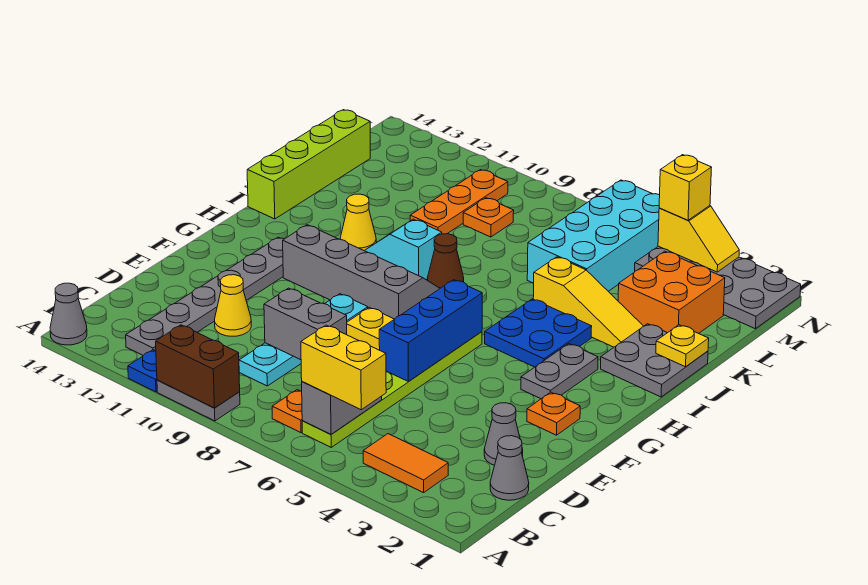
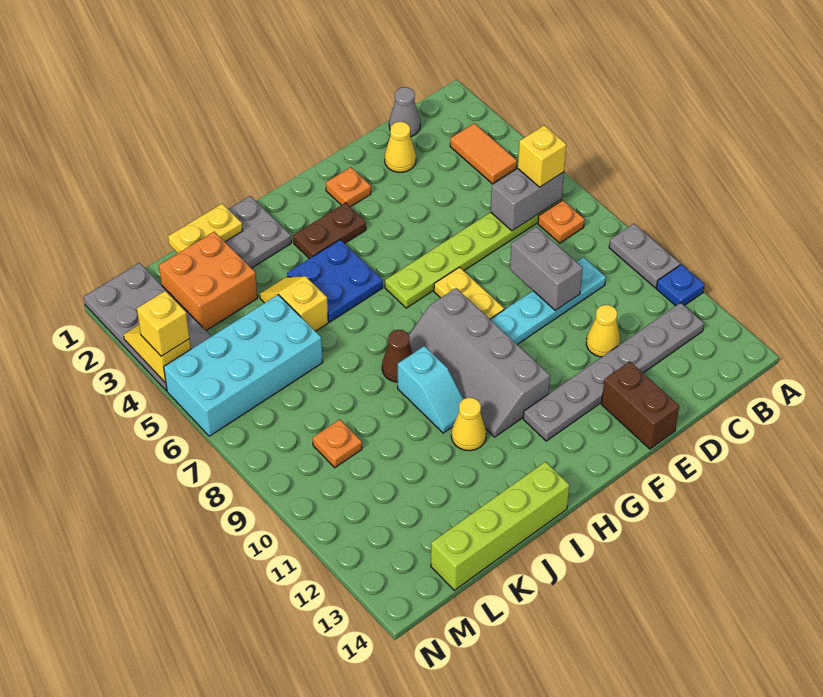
brown brick A9:A10 level 2 -> brown brick E13:E14 level 1
grey cone A14 level 1 -> none
yellow brick B5:B6 level 3 -> yellow brick B6 level 3
grey cone D2 level 1 -> yellow cone D2 level 1
blue brick E6:G6 level 2 -> none
grey plate G3:H3 level 1 -> brown plate G3:H3 level 1
yellow plate J1 level 2 -> yellow plate J1:K1 level 2
yellow slope J3:J5 level 1 top 5 -> yellow slope J4:J5 level 1 top 5
orange plate K10:M10 level 1 -> none

